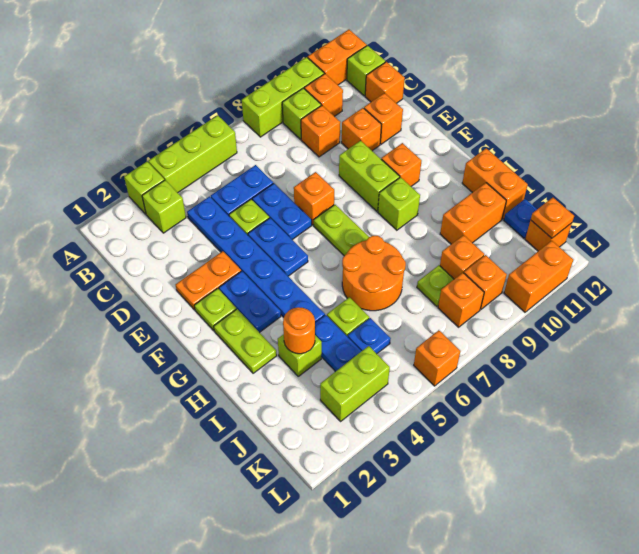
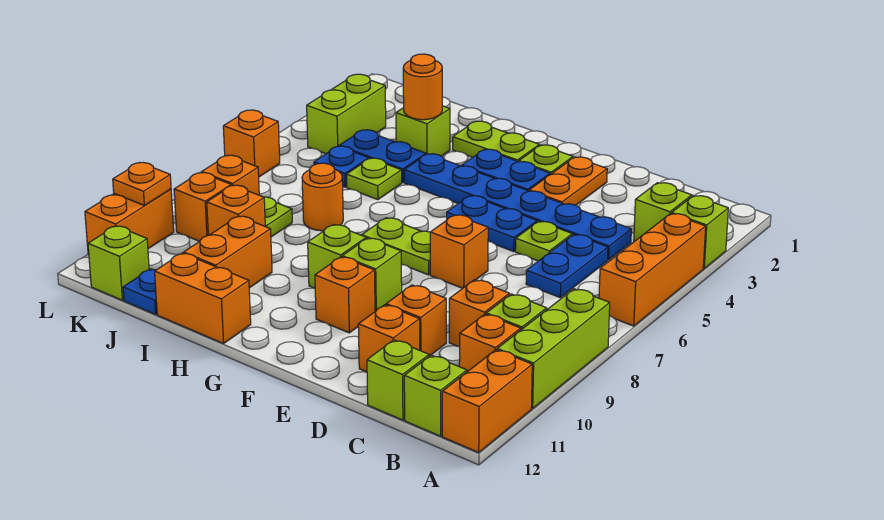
lime brick A4:A6 level 1 -> orange brick A4:A6 level 1
orange brick C12 level 1 -> lime brick C12 level 1
blue plate D6:E6 level 1 -> none
lime brick E9:F9 level 1 -> lime brick F9 level 1
orange round brick H6:I7 level 1 -> orange round brick I7 level 1
orange brick K12 level 1 -> lime brick K12 level 1
orange plate K12 level 2 -> orange plate L10 level 2

